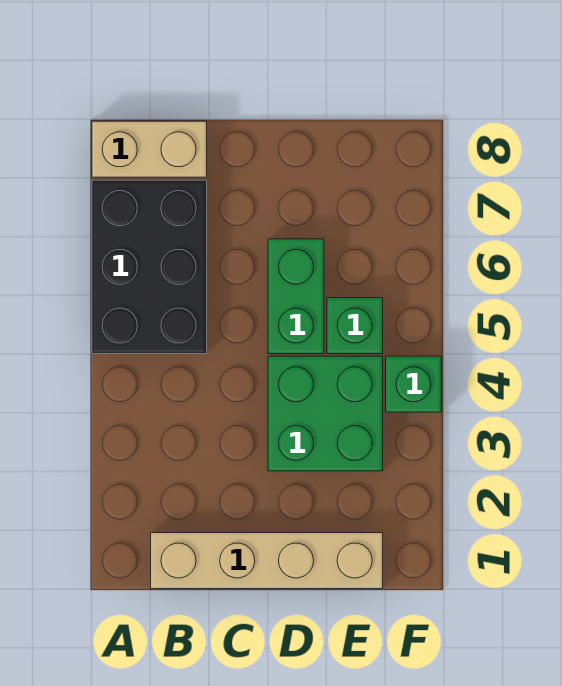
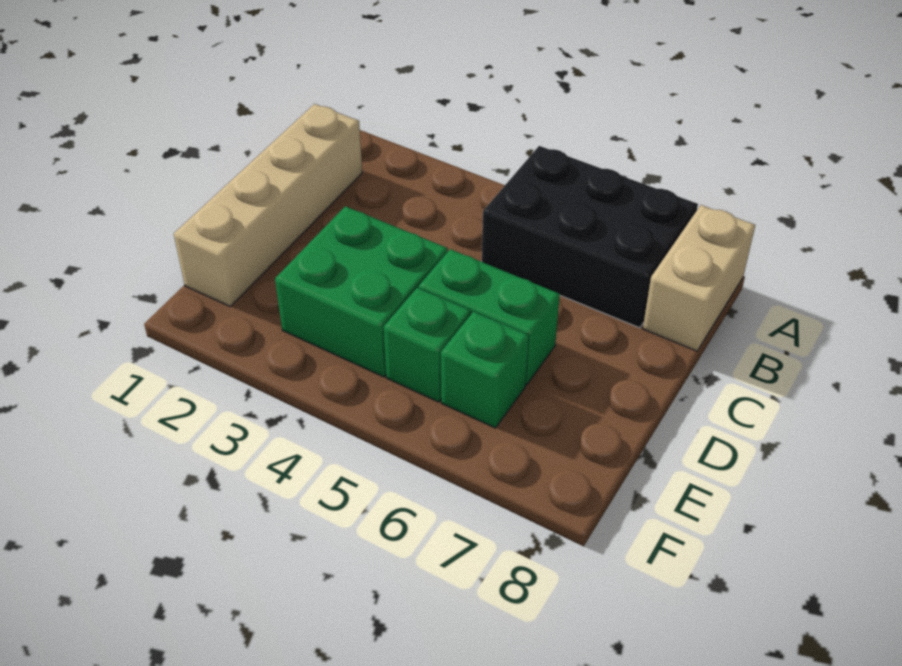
green brick F4 level 1 -> green brick E6 level 1

